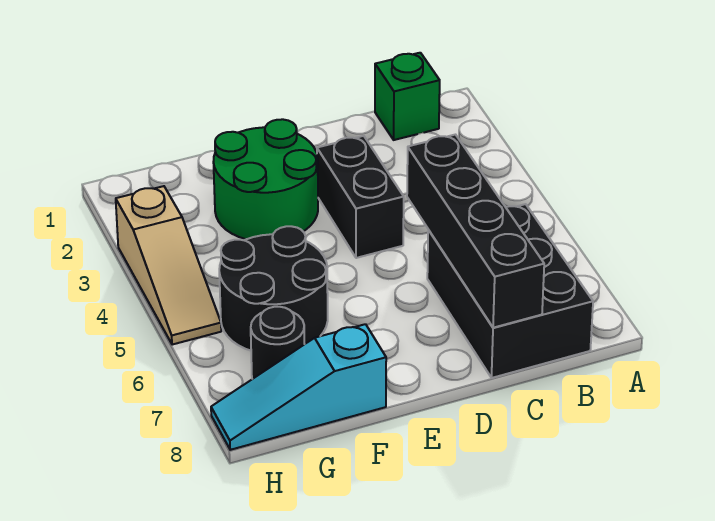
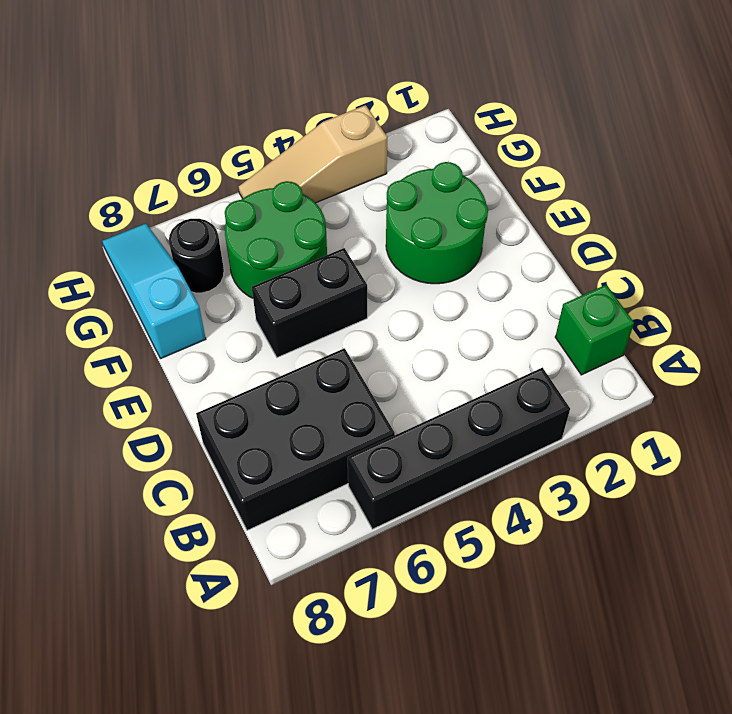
black brick C5:C8 level 2 -> black brick A3:A6 level 1
black brick D3:D4 level 1 -> black brick E5:E6 level 1
black round brick F5:G6 level 1 -> green round brick F5:G6 level 1

